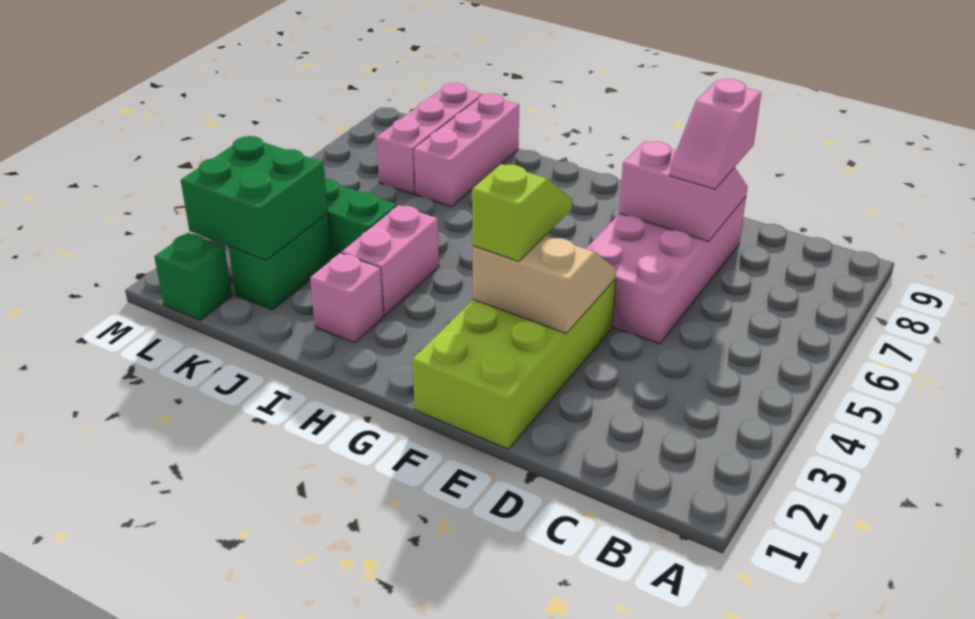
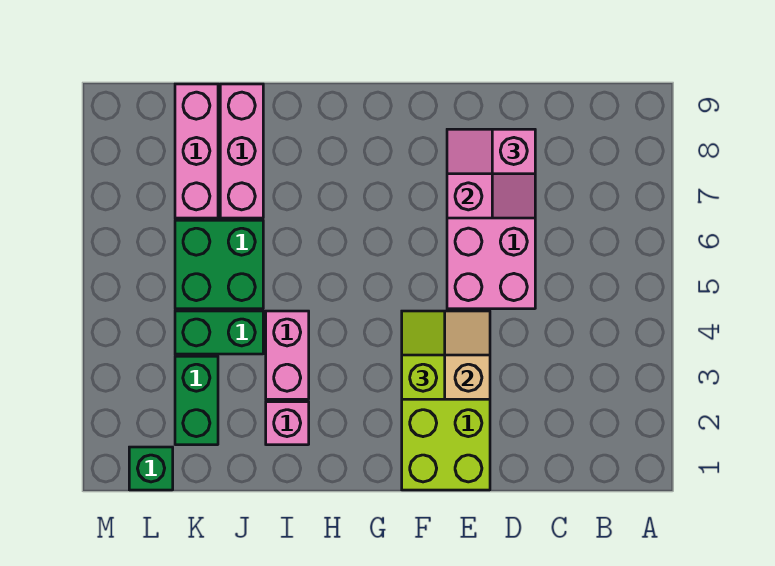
green brick K2:L3 level 2 -> green brick J5:K6 level 1

